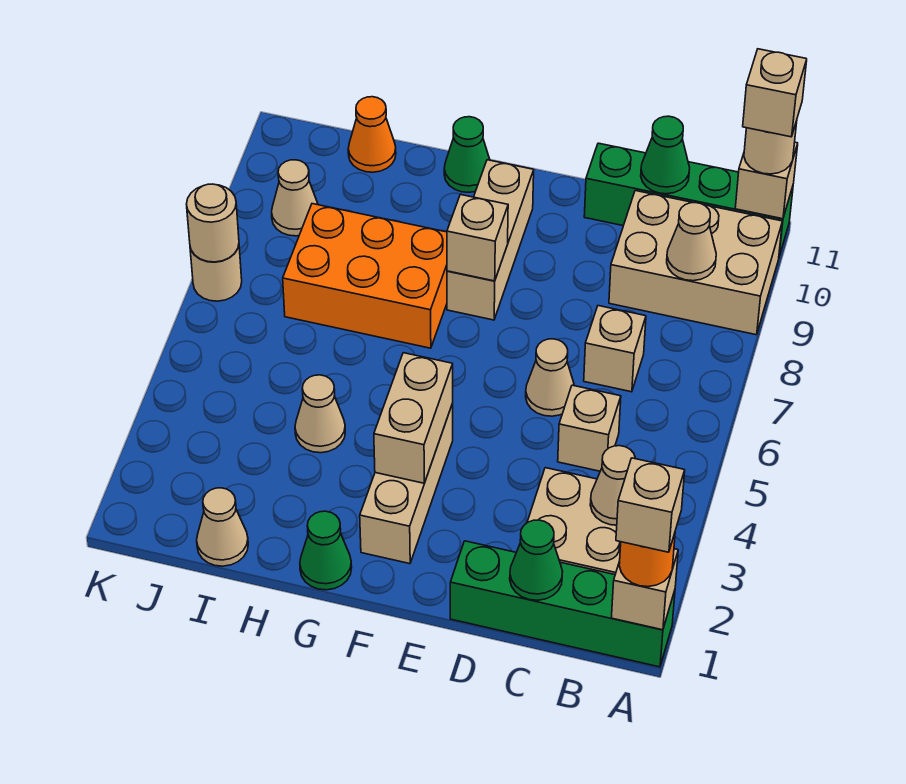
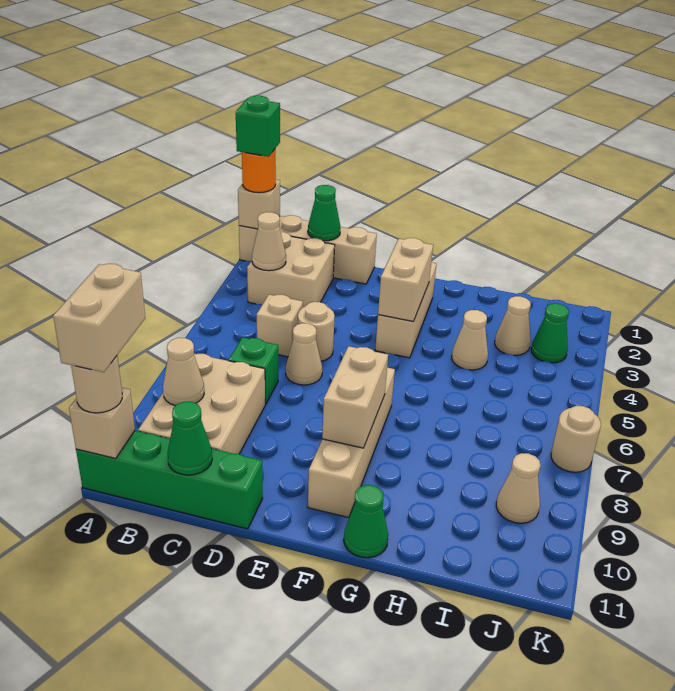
green brick A1:D1 level 1 -> tan brick A1:D1 level 1
tan brick A1 level 4 -> green brick A1 level 4
tan brick A9:C10 level 1 -> tan brick B8:C10 level 1
tan brick A11 level 4 -> tan brick A10:A11 level 4
tan brick C7 level 1 -> green brick C7 level 1
tan brick F8:F10 level 1 -> tan brick F7:F10 level 1
tan brick F8 level 2 -> tan brick F8:F9 level 2
green cone G1 level 1 -> green cone J3 level 1
orange brick G7:I8 level 1 -> none
tan cone I1 level 1 -> tan cone I3 level 1
orange cone I11 level 1 -> none
tan round brick K7 level 2 -> tan round brick D5 level 1

